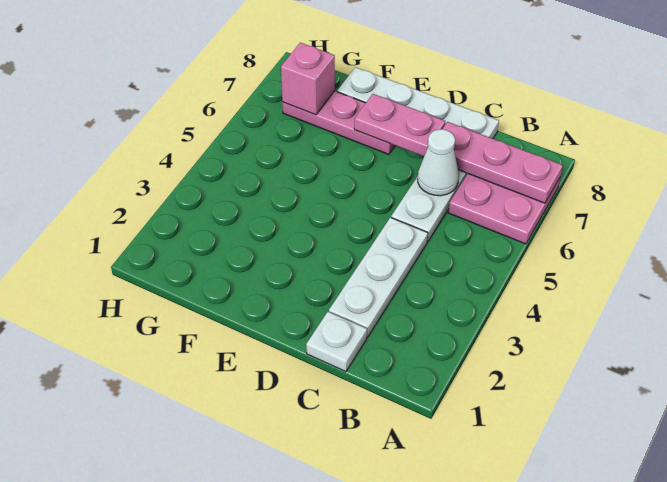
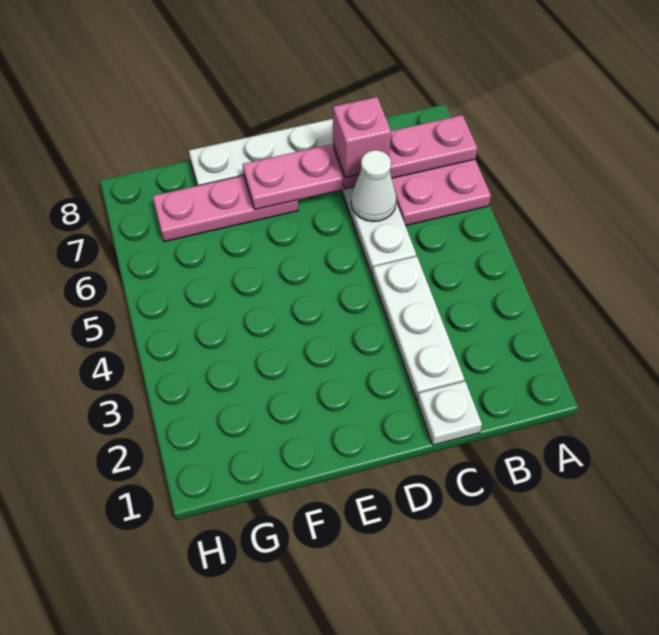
pink brick G7 level 2 -> pink brick C7 level 3

